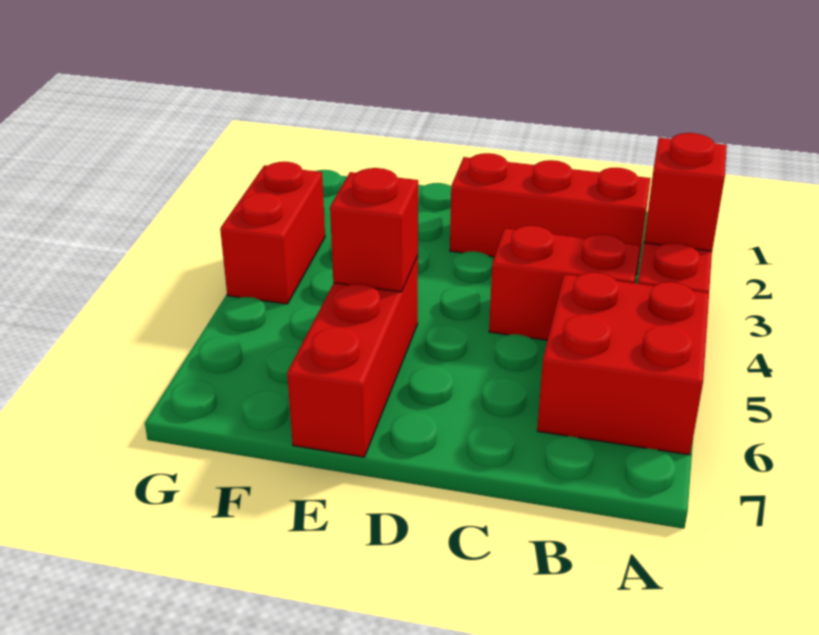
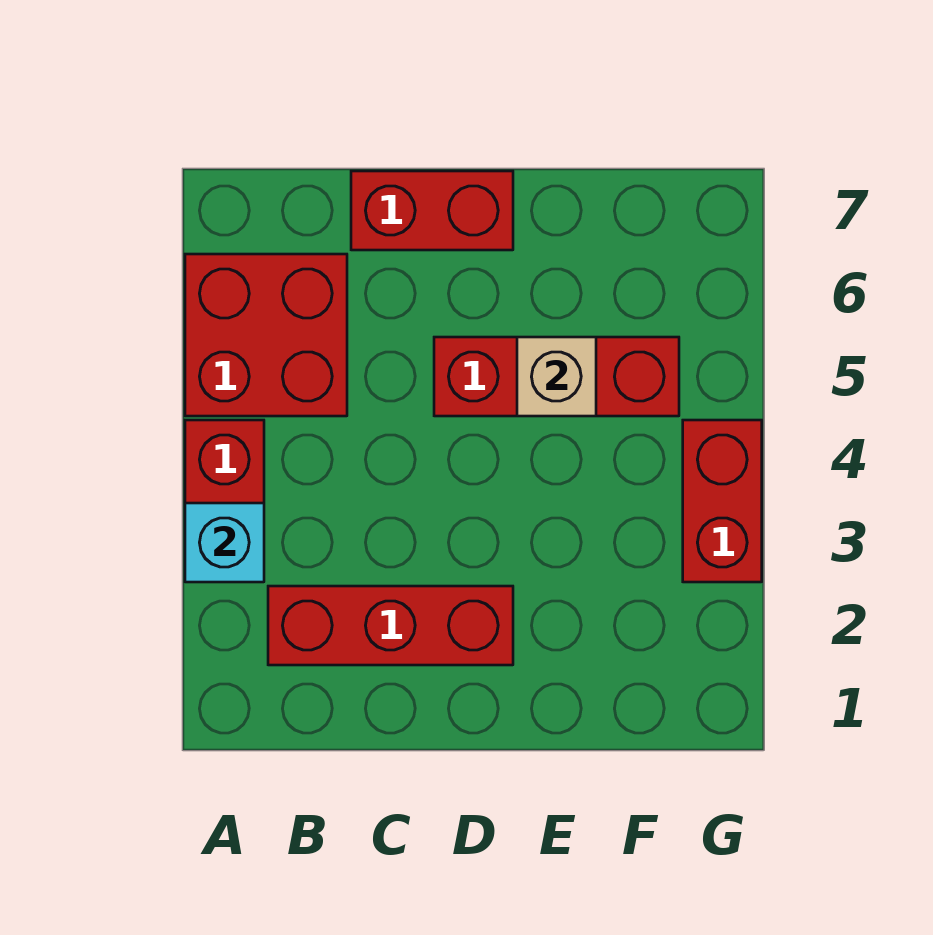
red brick A3 level 2 -> cyan brick A3 level 2
red brick B4:C4 level 1 -> red brick C7:D7 level 1
red brick E5:E7 level 1 -> red brick D5:F5 level 1
red brick E5 level 2 -> tan brick E5 level 2

